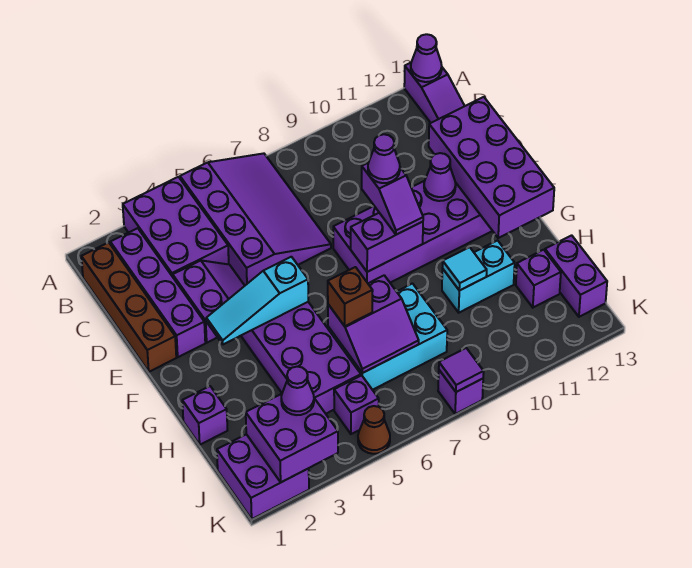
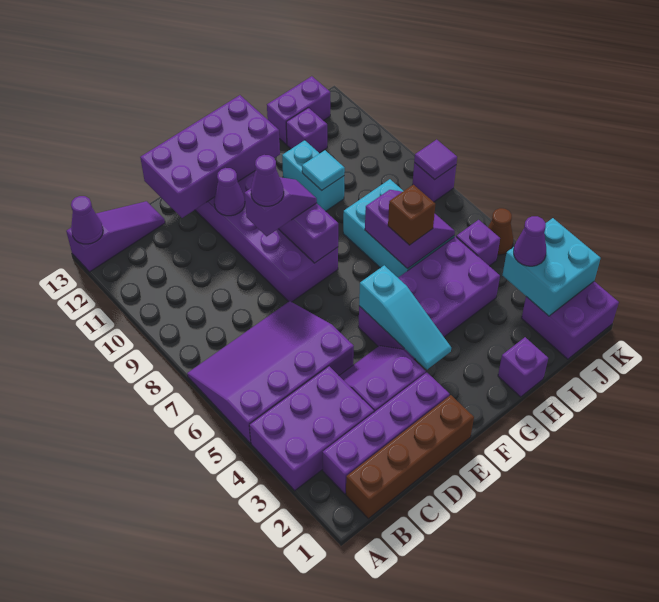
purple brick J2:K3 level 2 -> cyan brick J2:K3 level 2

